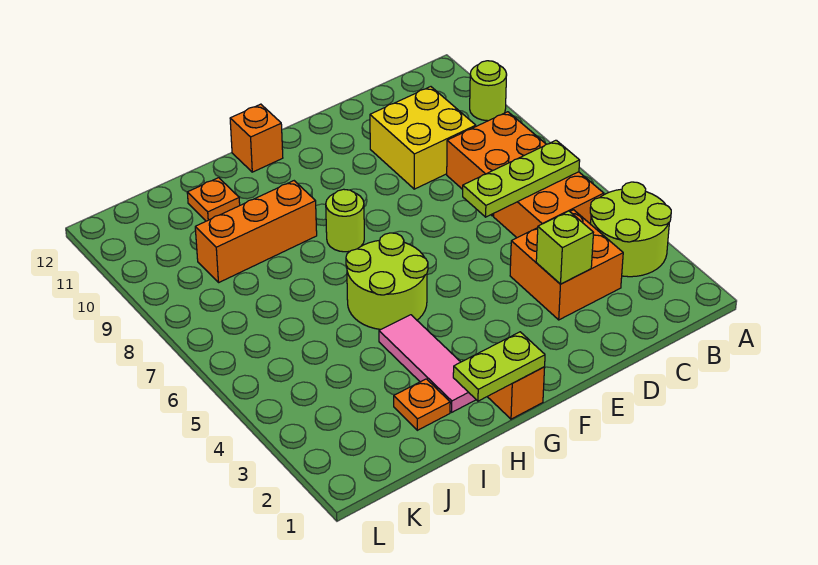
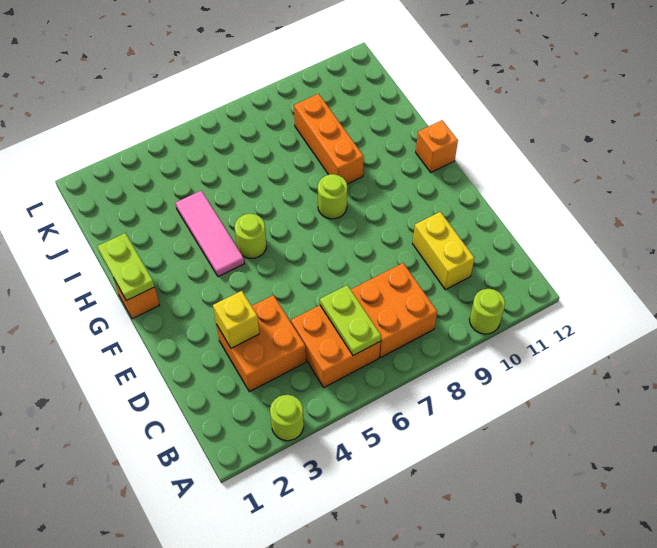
lime round brick A3:B4 level 1 -> lime round brick A3 level 1
lime plate B6:D6 level 2 -> lime plate B6:C6 level 2
yellow brick C9:D10 level 1 -> yellow brick C10:D10 level 1
lime brick D3 level 2 -> yellow brick D3 level 2
lime round brick G5:H6 level 1 -> lime round brick G5 level 1
pink tile H2:H4 level 1 -> pink tile G4:I4 level 1
orange plate I2 level 1 -> none
orange plate I11 level 1 -> none

